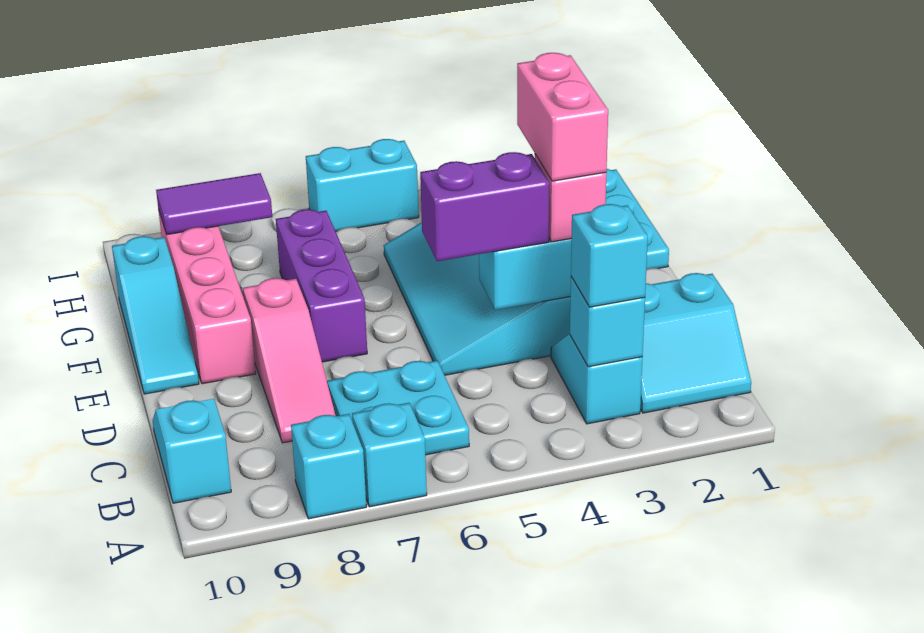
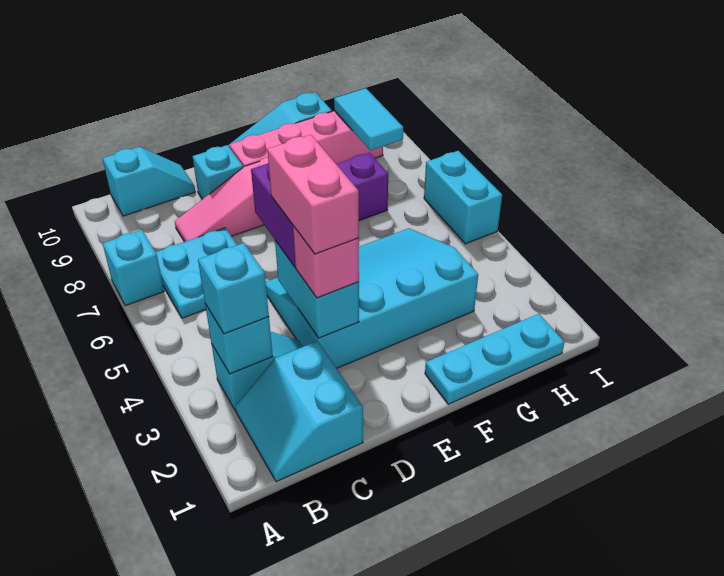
cyan brick A8 level 1 -> cyan brick D9 level 1
pink brick D3:E3 level 4 -> pink brick D3:D4 level 4
purple tile H8:H9 level 2 -> cyan tile H8:H9 level 2

